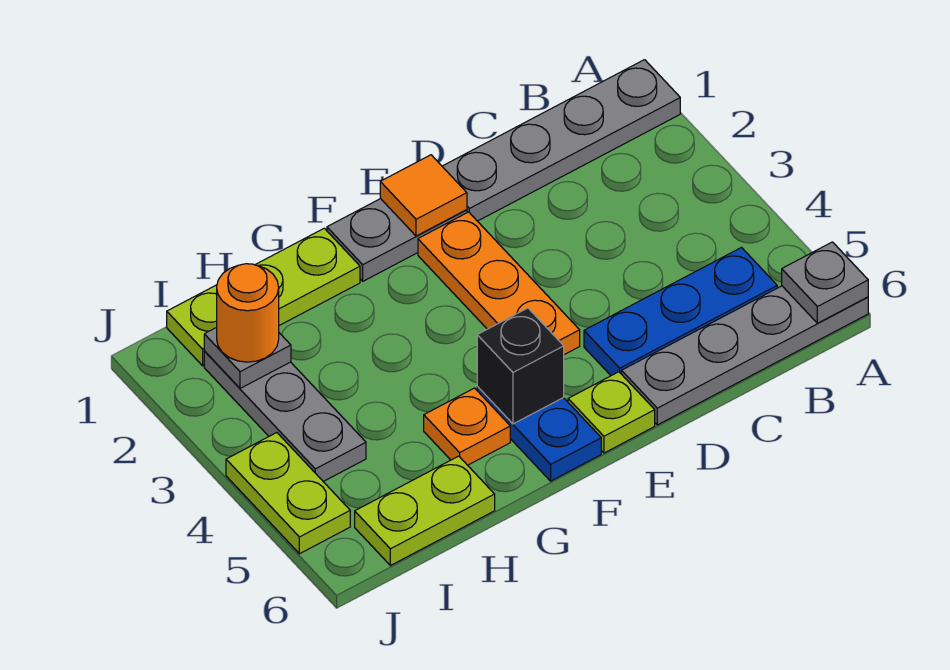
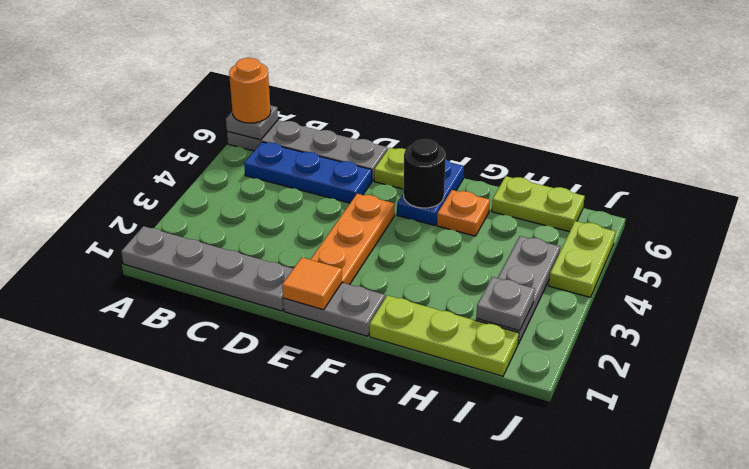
black brick F5 level 2 -> black round brick F5 level 2
orange round brick I2 level 3 -> orange round brick A6 level 3

